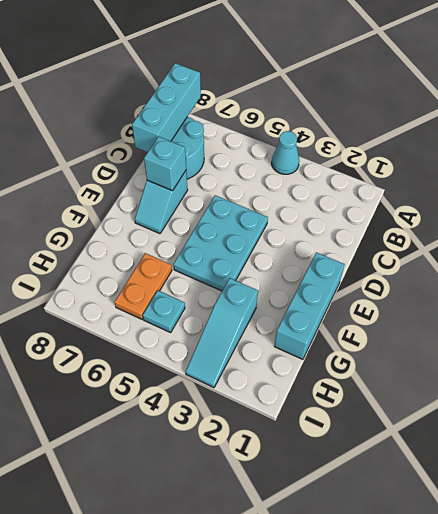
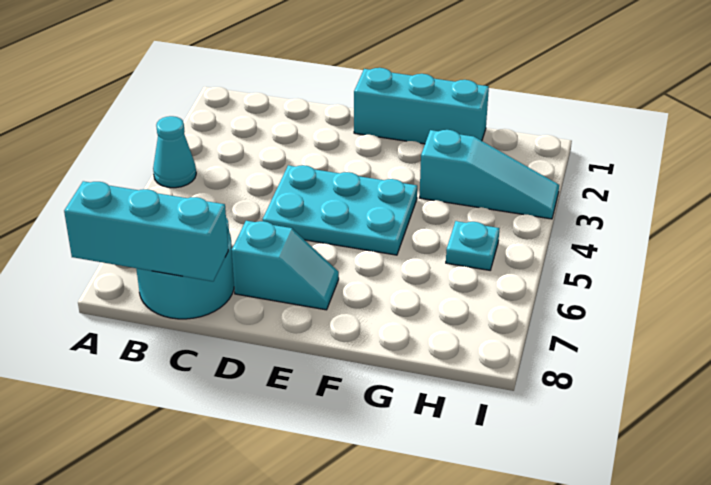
cyan brick D7 level 2 -> none
orange plate G6:H6 level 1 -> none

